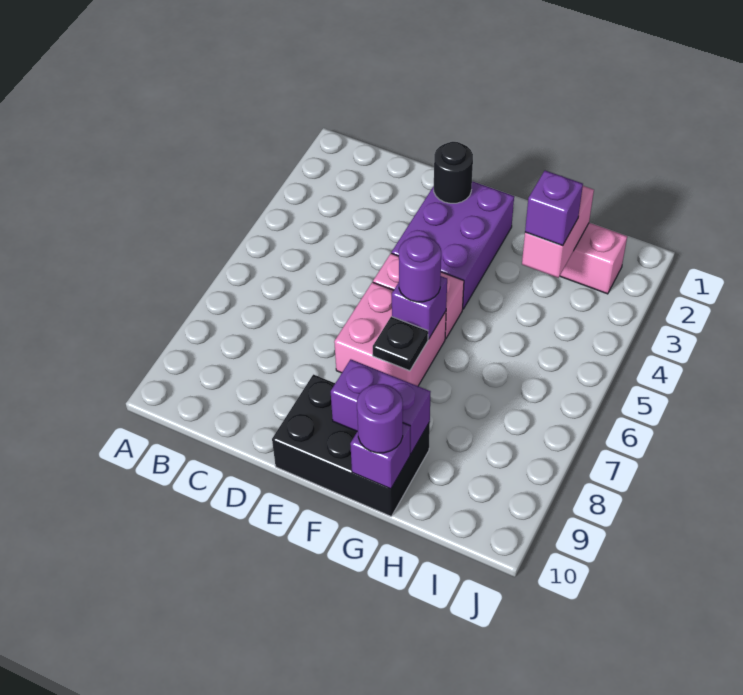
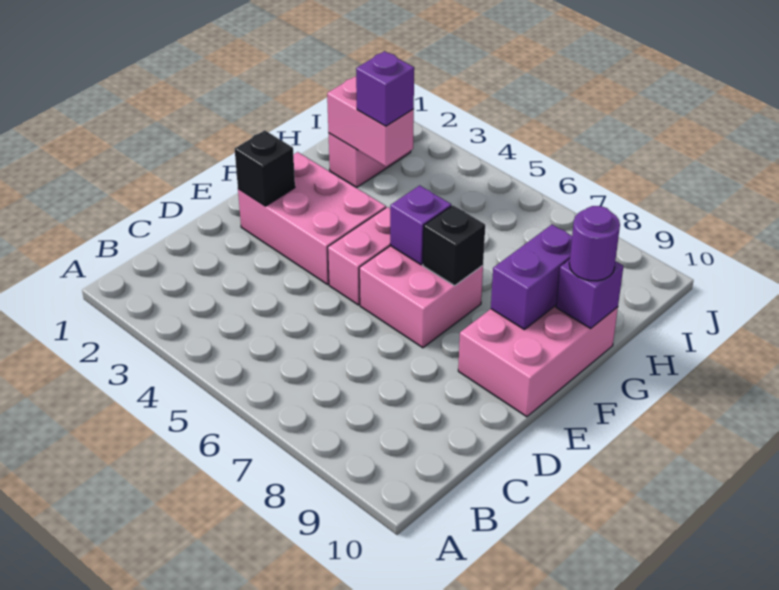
purple brick E2:F4 level 1 -> pink brick E2:F4 level 1
black round brick E2 level 2 -> black brick E2 level 2
black brick E9:G10 level 1 -> pink brick E9:G10 level 1
purple round brick F6 level 3 -> none
black plate F7 level 2 -> black brick F7 level 2

